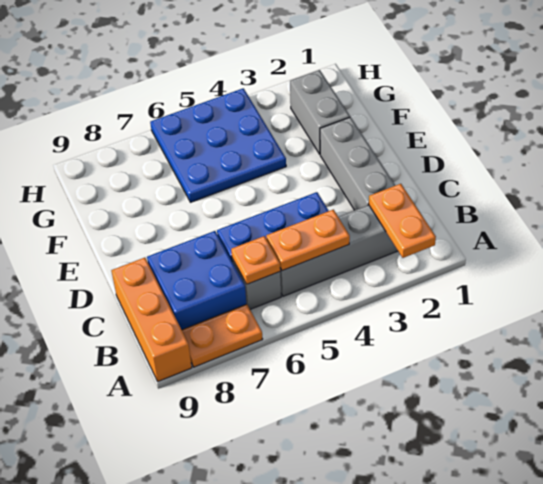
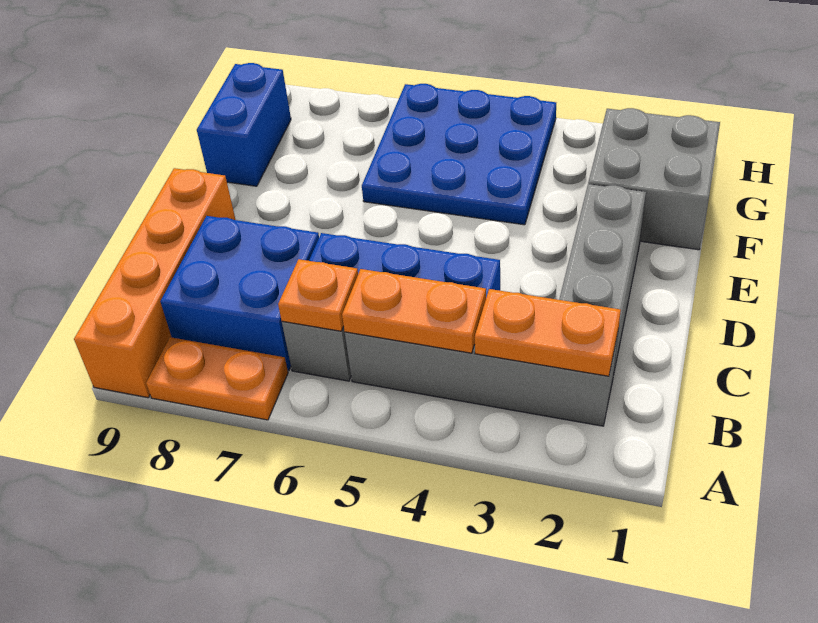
orange plate A2:B2 level 2 -> orange plate B2:B3 level 2
orange brick A9:C9 level 1 -> orange brick A9:D9 level 1
grey brick F2:G2 level 1 -> grey brick F1:G2 level 1
none -> blue brick F9:G9 level 1

